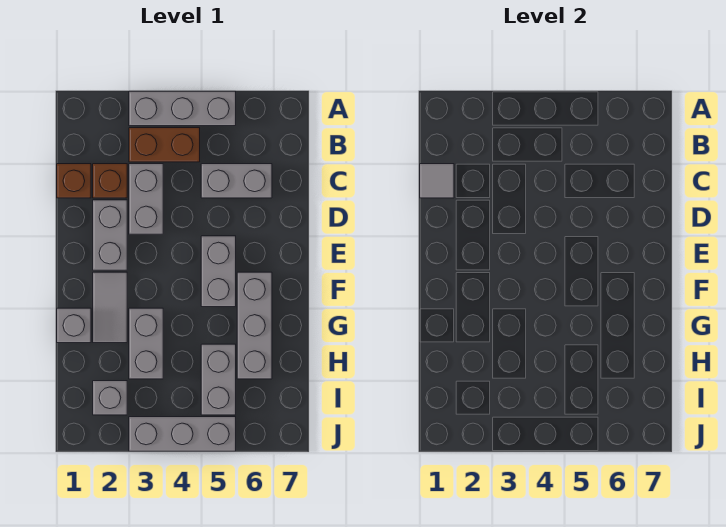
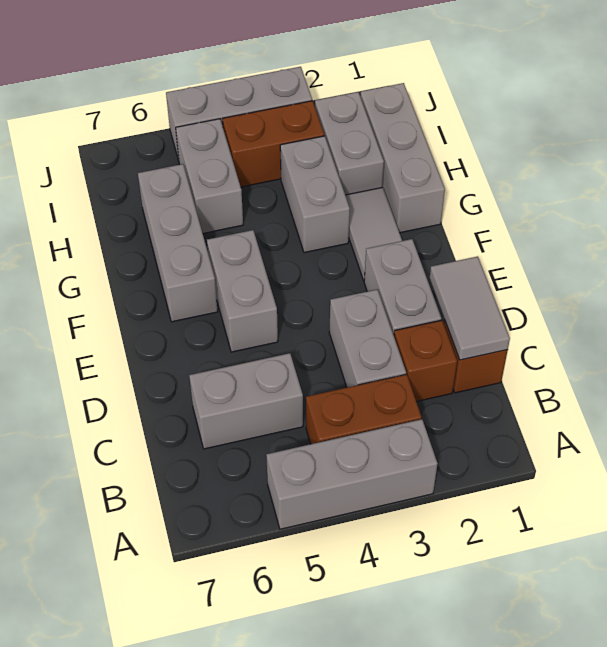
grey tile C1 level 2 -> grey tile C1:D1 level 2
grey brick G1 level 1 -> grey brick G1:I1 level 1
grey brick I2 level 1 -> grey brick H2:I2 level 1
none -> brown brick I3:I4 level 1

